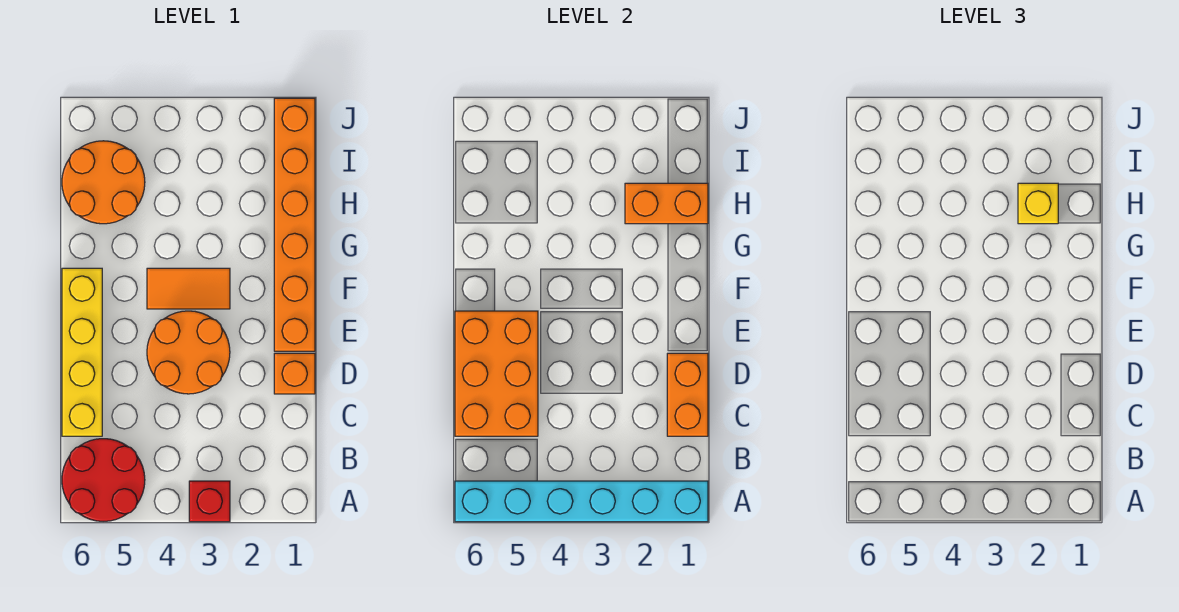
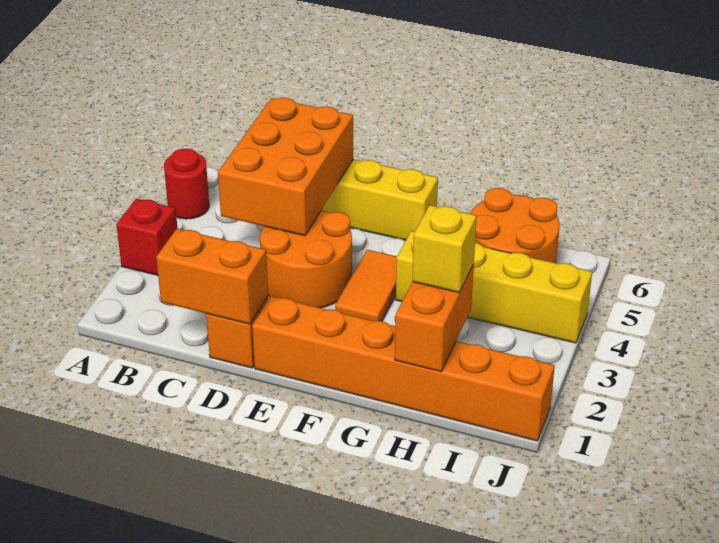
cyan brick A1:A6 level 2 -> none
red round brick A5:B6 level 1 -> red round brick A5 level 1
orange brick C5:E6 level 2 -> orange brick C4:D6 level 2
none -> yellow brick G4:J4 level 1

